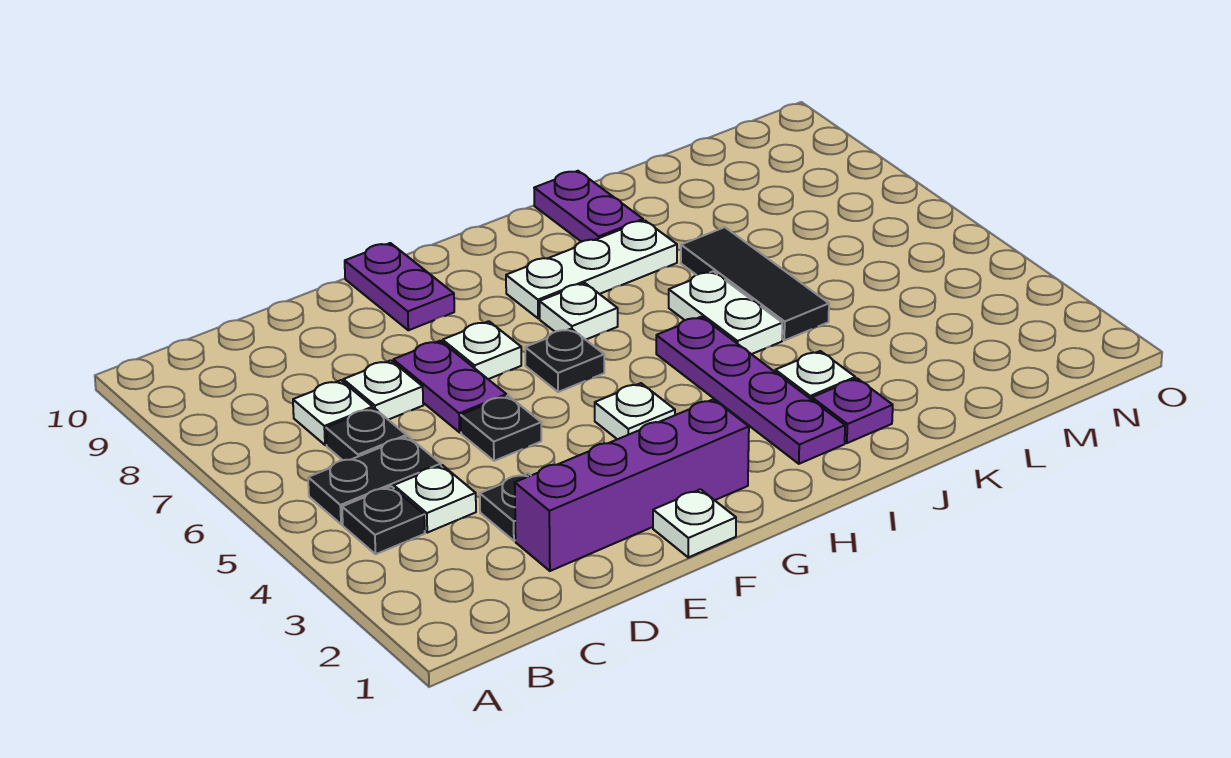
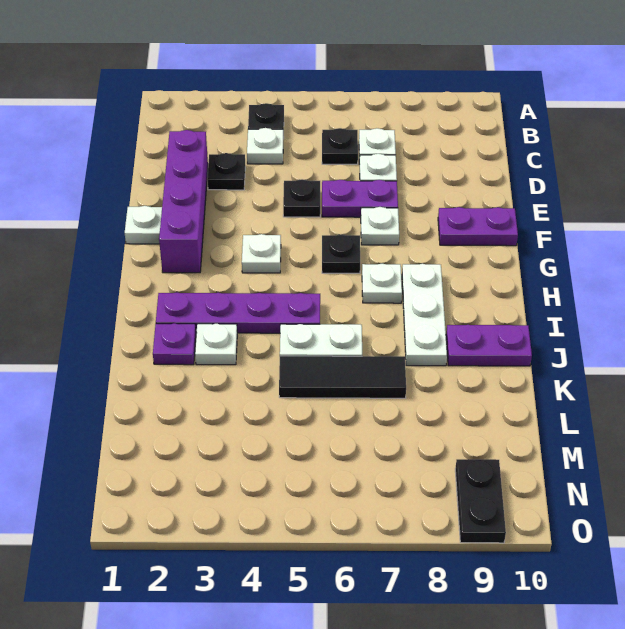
black plate B5:C5 level 1 -> black plate N9:O9 level 1

